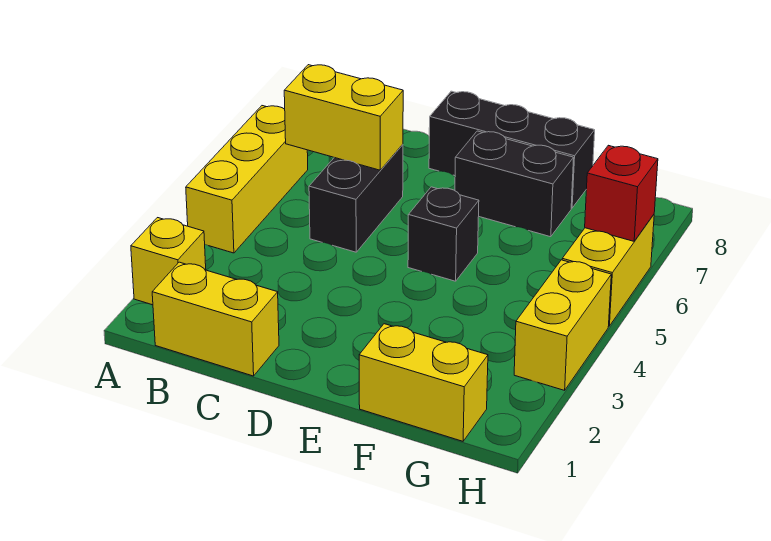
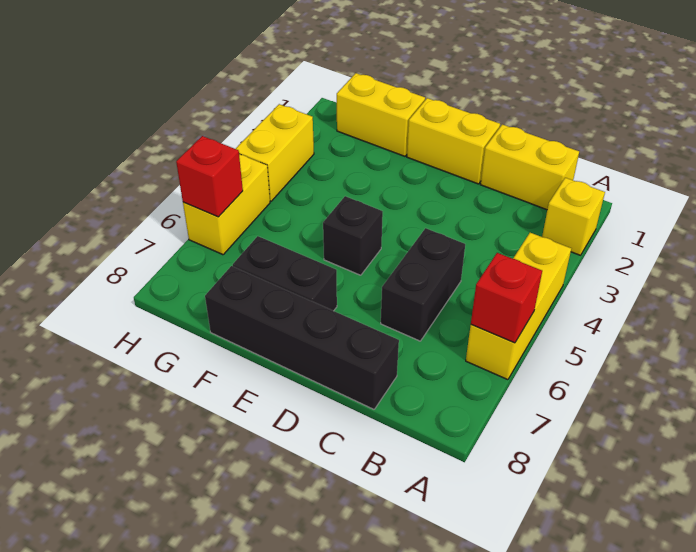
none -> red brick A6 level 2
yellow brick B6:C6 level 2 -> yellow brick D1:E1 level 1
black brick D8:F8 level 1 -> black brick C8:F8 level 1

